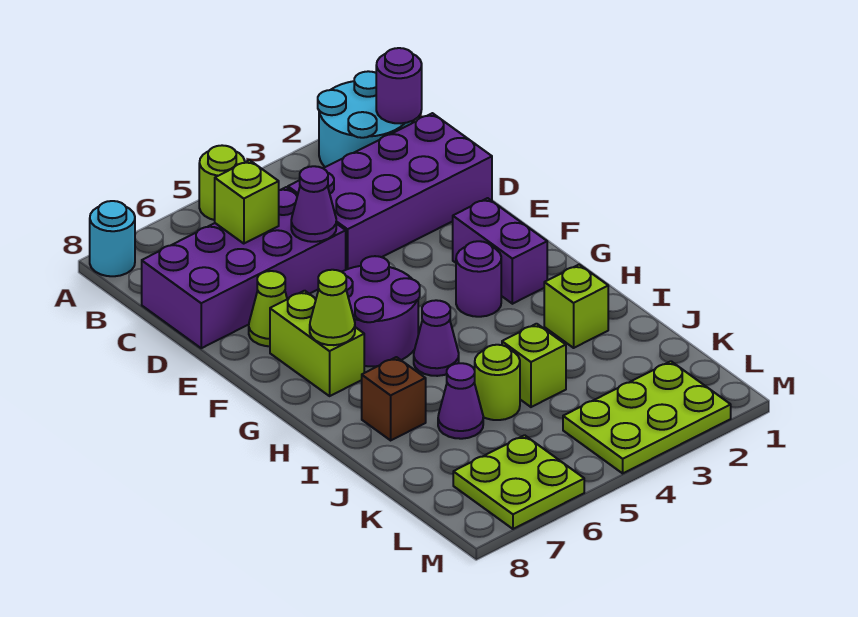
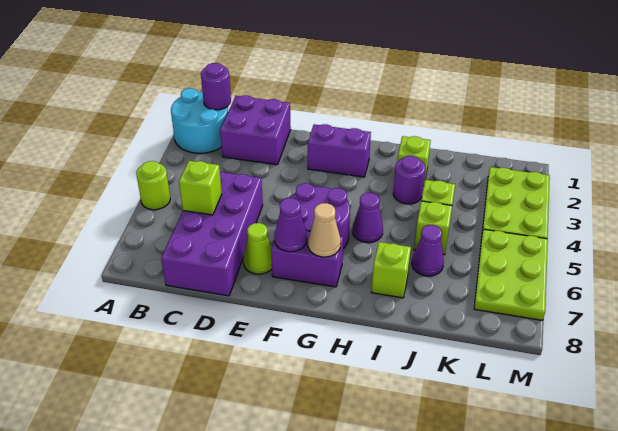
cyan round brick A8 level 1 -> none
purple brick C1:D4 level 1 -> purple brick C1:D2 level 1
purple cone D5 level 2 -> purple cone F7 level 2
lime brick F7:G7 level 1 -> purple brick F7:G7 level 1
purple round brick G3 level 1 -> purple round brick I3 level 1
lime cone G7 level 2 -> tan cone G7 level 2
brown brick I7 level 1 -> lime brick I7 level 1
lime round brick J5 level 1 -> lime brick J5 level 1
lime plate L6:M7 level 1 -> lime plate L5:M7 level 1

